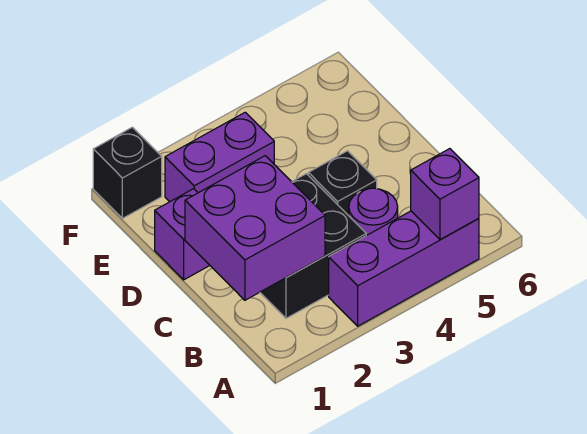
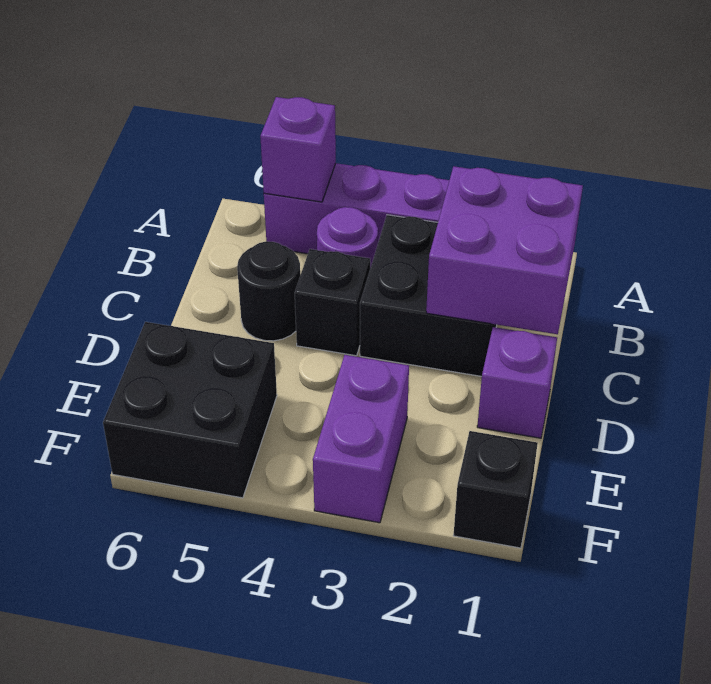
none -> black round brick C5 level 1
purple brick E2:E3 level 1 -> purple brick E3:F3 level 1
none -> black brick E5:F6 level 1

